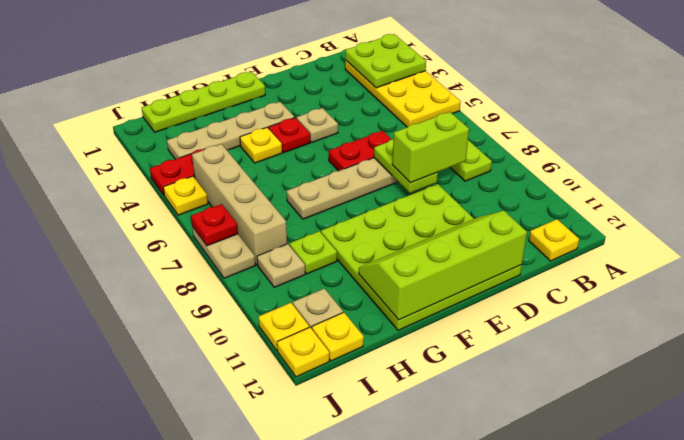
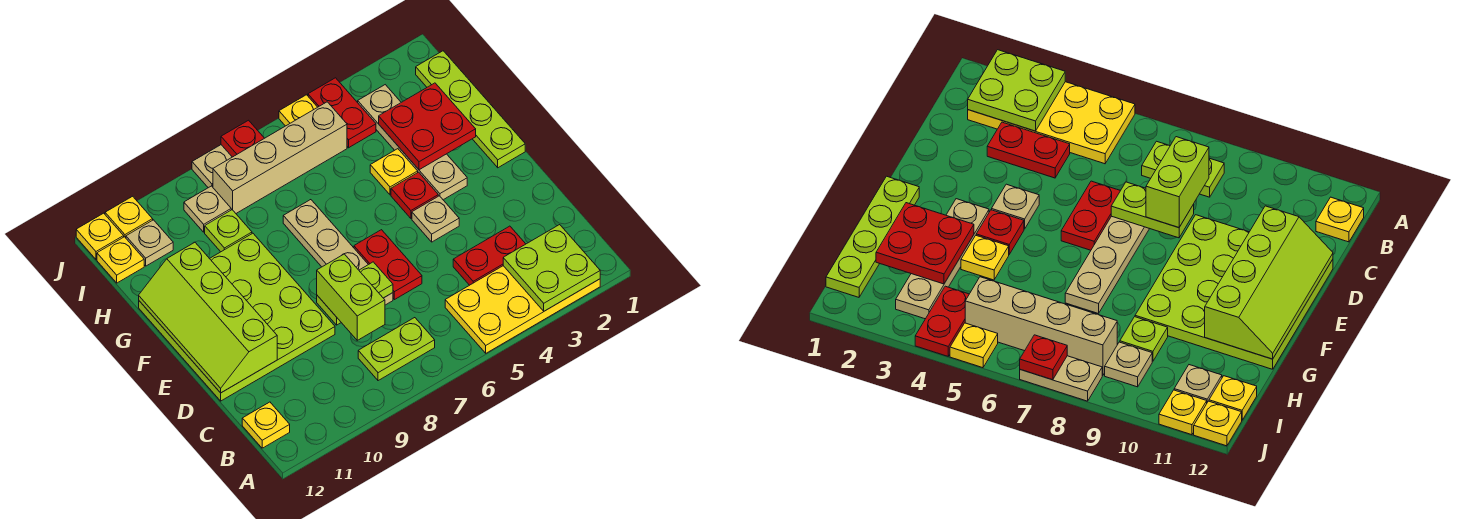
none -> red plate C3:C4 level 1
lime slope D11:G12 level 2 top 12 -> lime slope D11:G12 level 2 top 11
none -> red plate G2:H3 level 2

